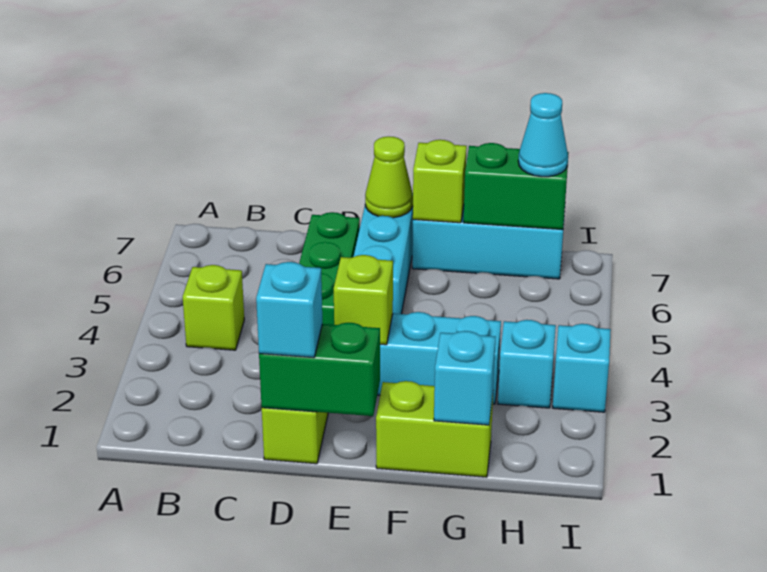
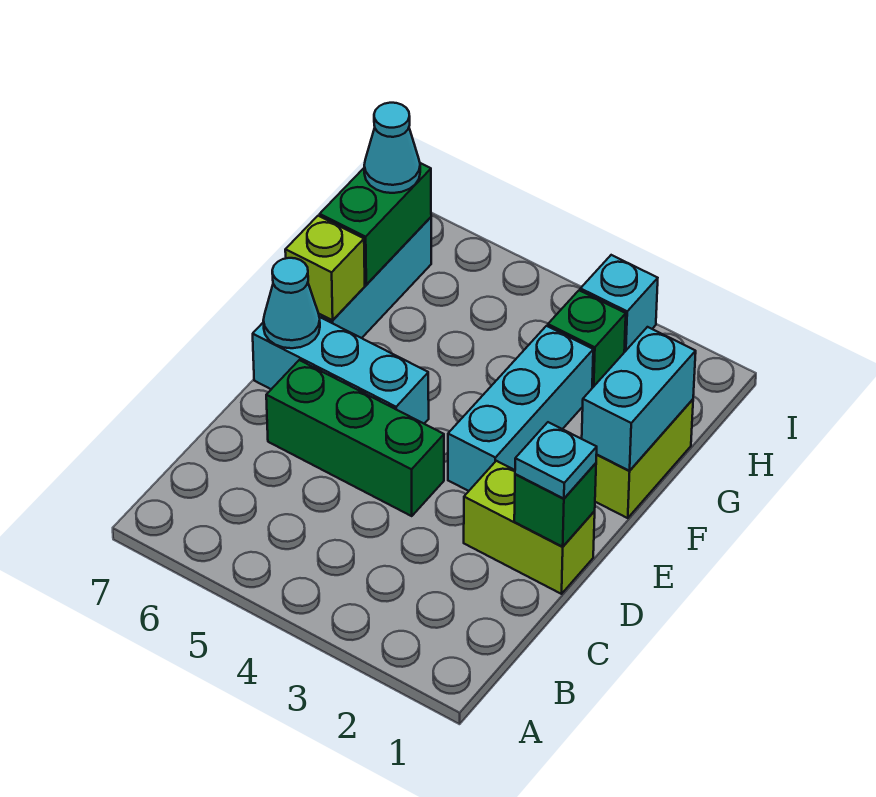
lime brick B4 level 1 -> none
green brick D1:E1 level 2 -> green brick D1 level 2
cyan brick D1 level 3 -> cyan plate D1 level 3
lime brick E3 level 2 -> none
lime cone E7 level 2 -> cyan cone E7 level 2
cyan brick G1 level 2 -> cyan brick F1:G1 level 2
cyan brick H3 level 1 -> green brick H3 level 1

